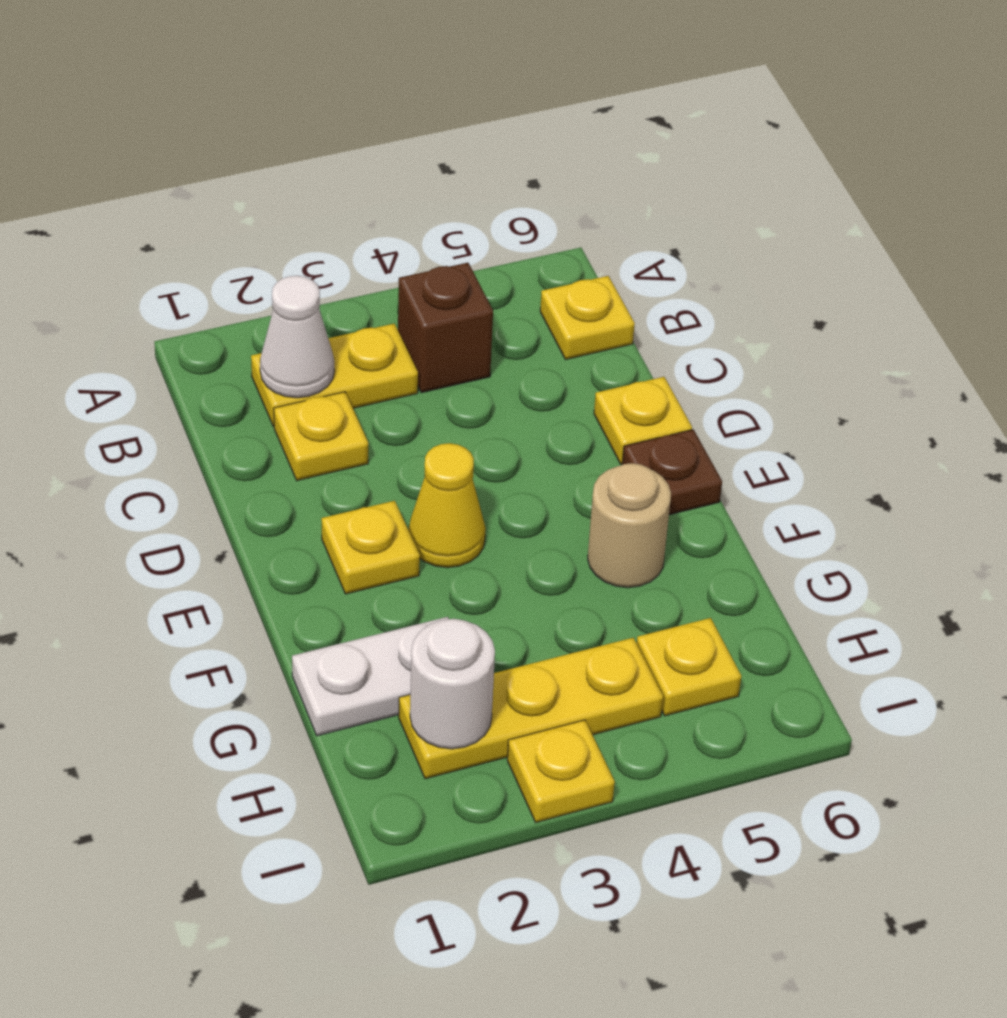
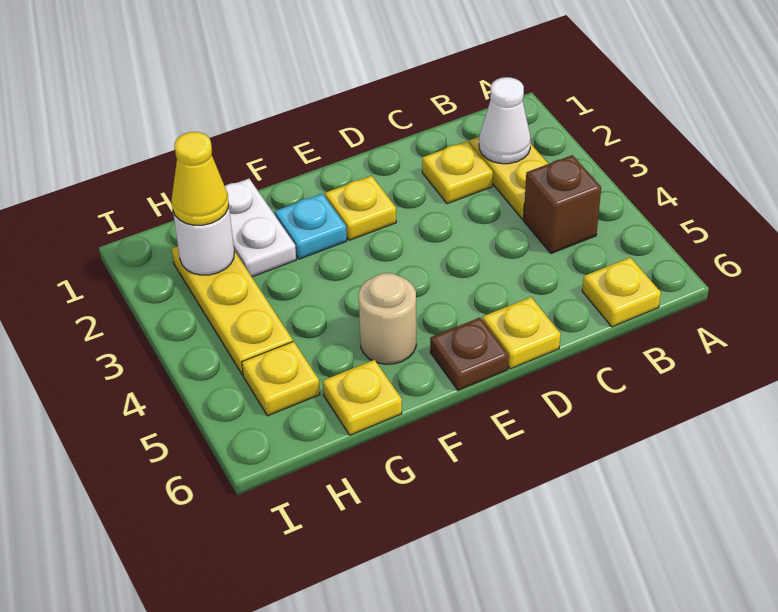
yellow cone E3 level 1 -> yellow cone H2 level 3
none -> cyan plate F2 level 1
yellow plate I3 level 1 -> yellow plate G6 level 1

